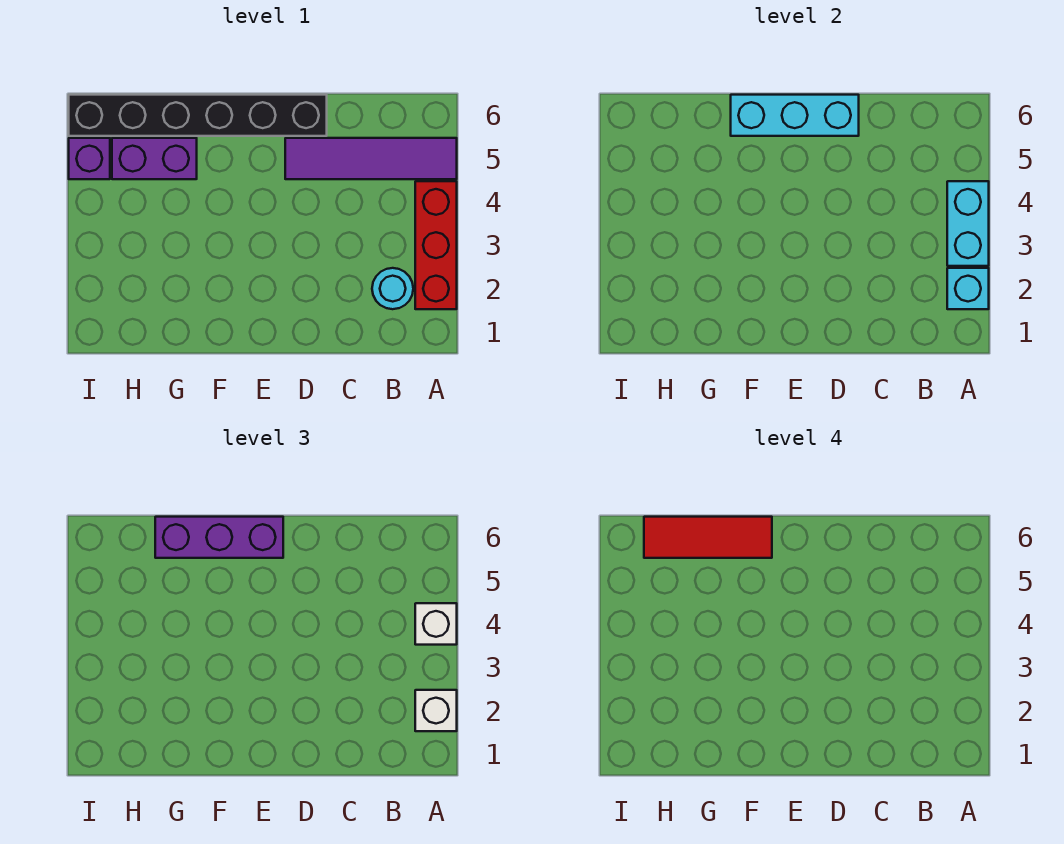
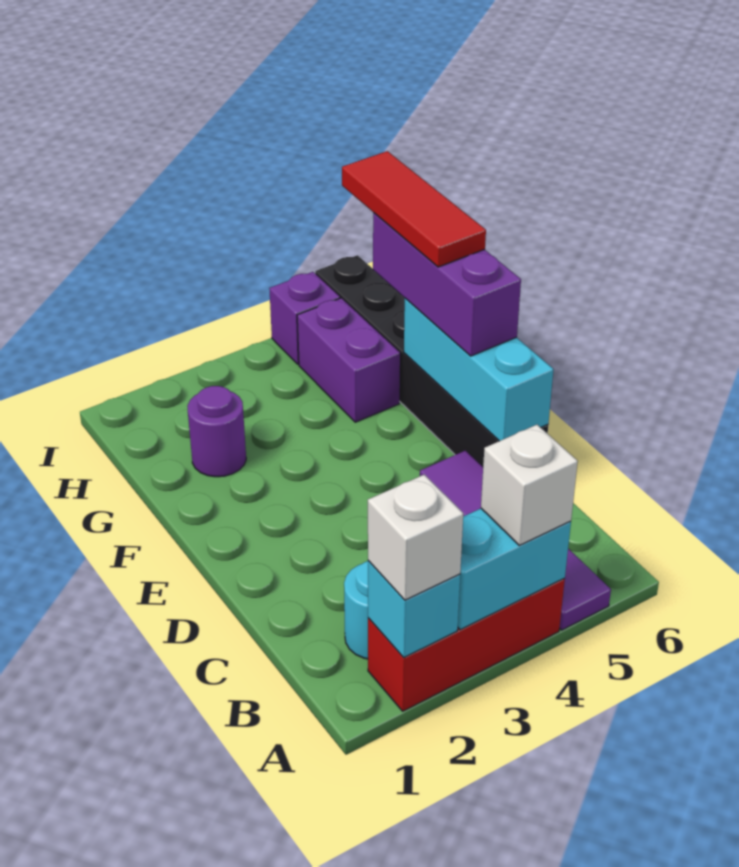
none -> purple round brick G2 level 1

